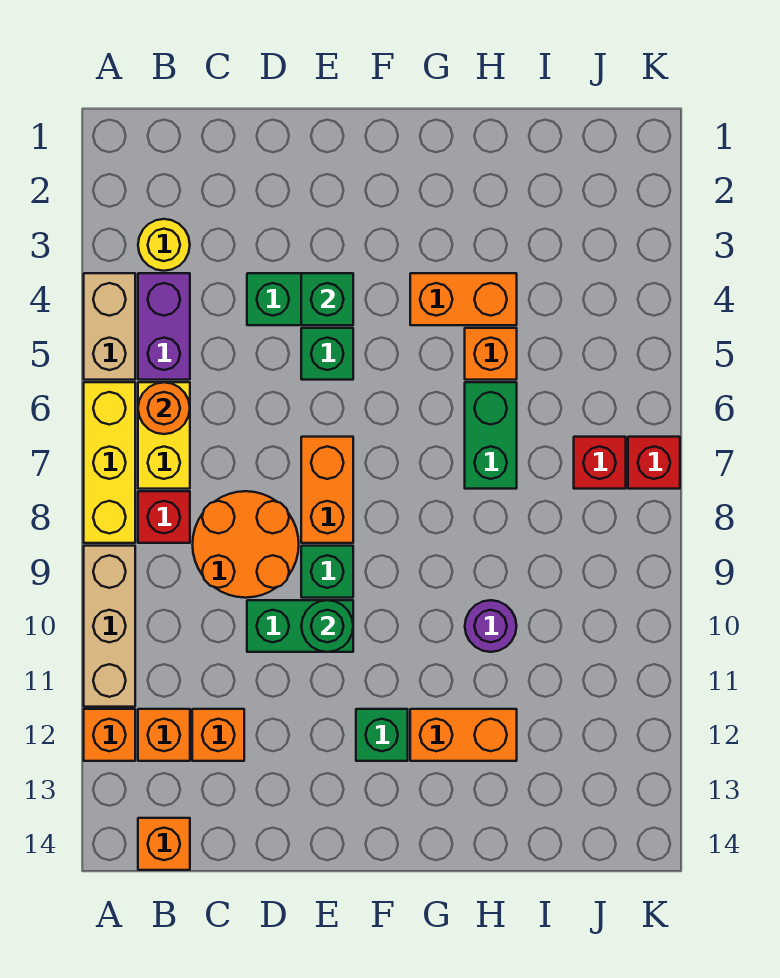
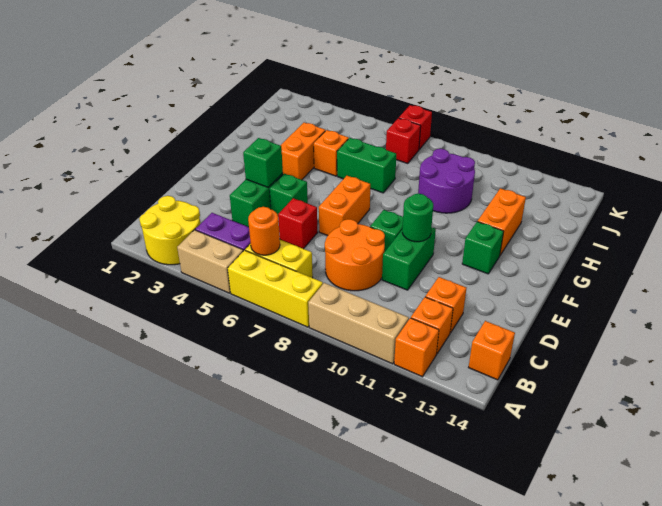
yellow round brick B3 level 1 -> yellow round brick A2:B3 level 1
red brick B8 level 1 -> red brick D6 level 1
orange brick E7:E8 level 1 -> orange brick E7:F7 level 1
purple round brick H10 level 1 -> purple round brick H9:I10 level 1

